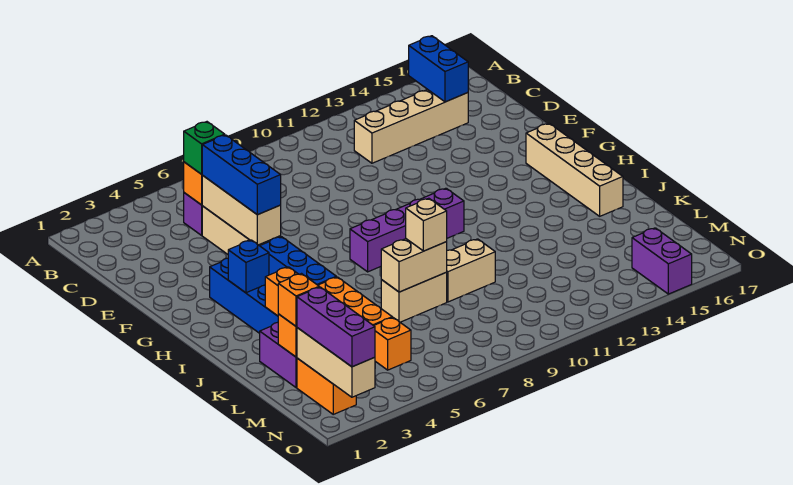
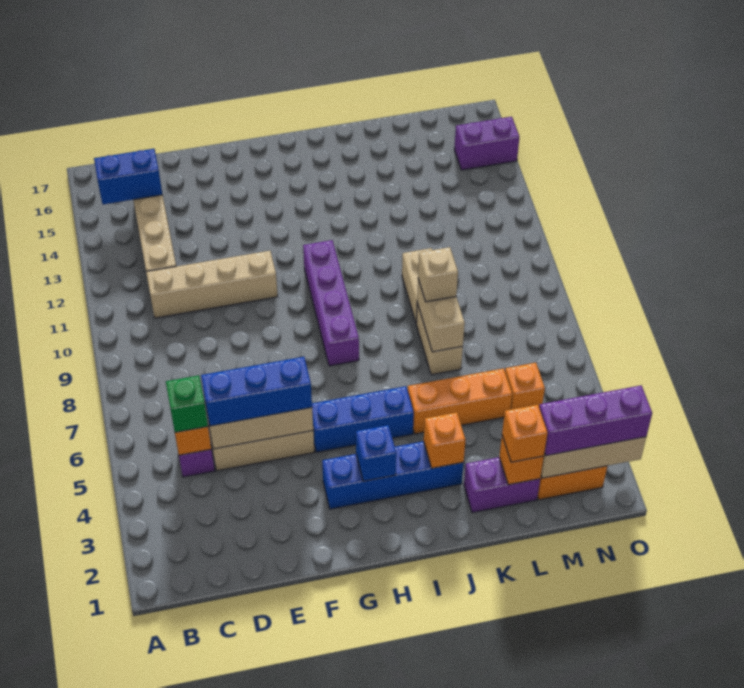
tan brick G16:J16 level 1 -> tan brick C11:F11 level 1

